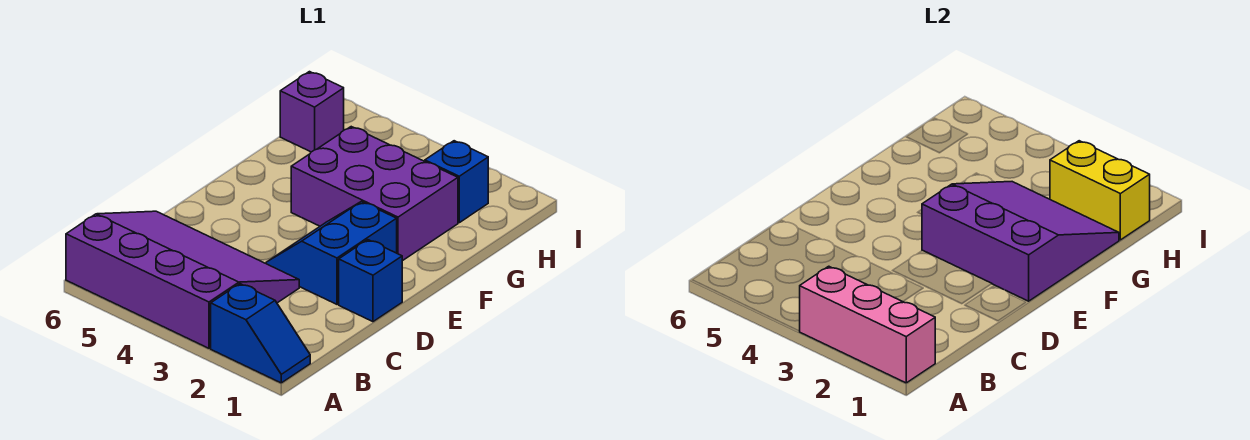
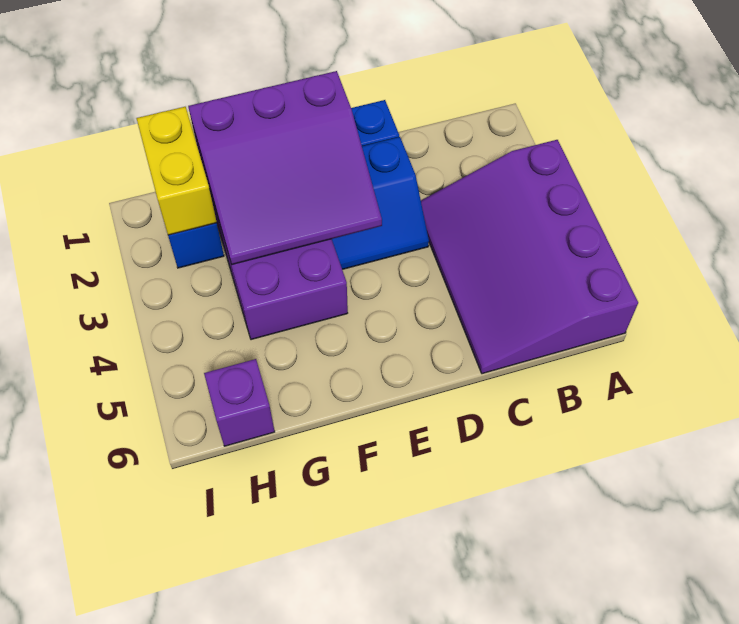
blue slope A1:A2 level 1 top 2 -> none
pink brick A1:A3 level 2 -> none
purple slope E1:G3 level 2 top E -> purple slope E1:G3 level 2 top 1

